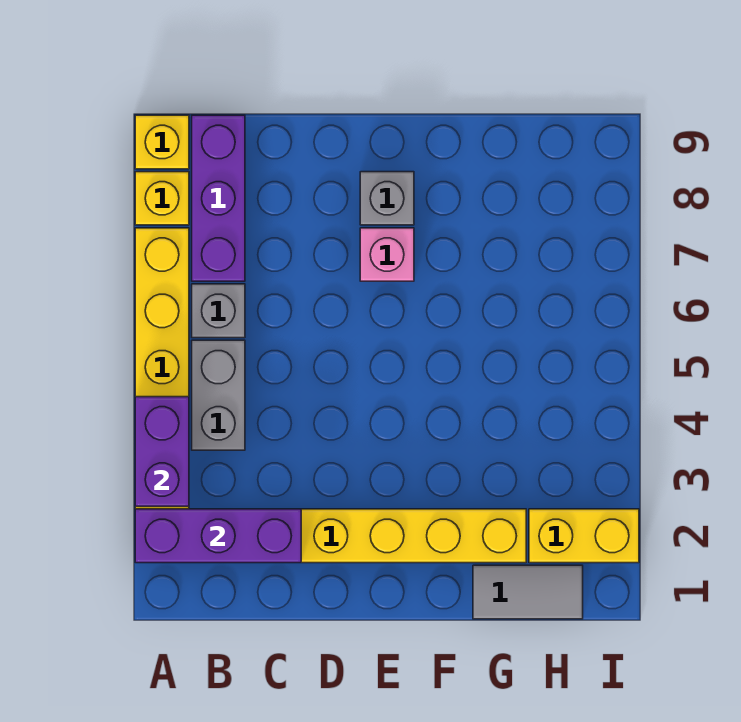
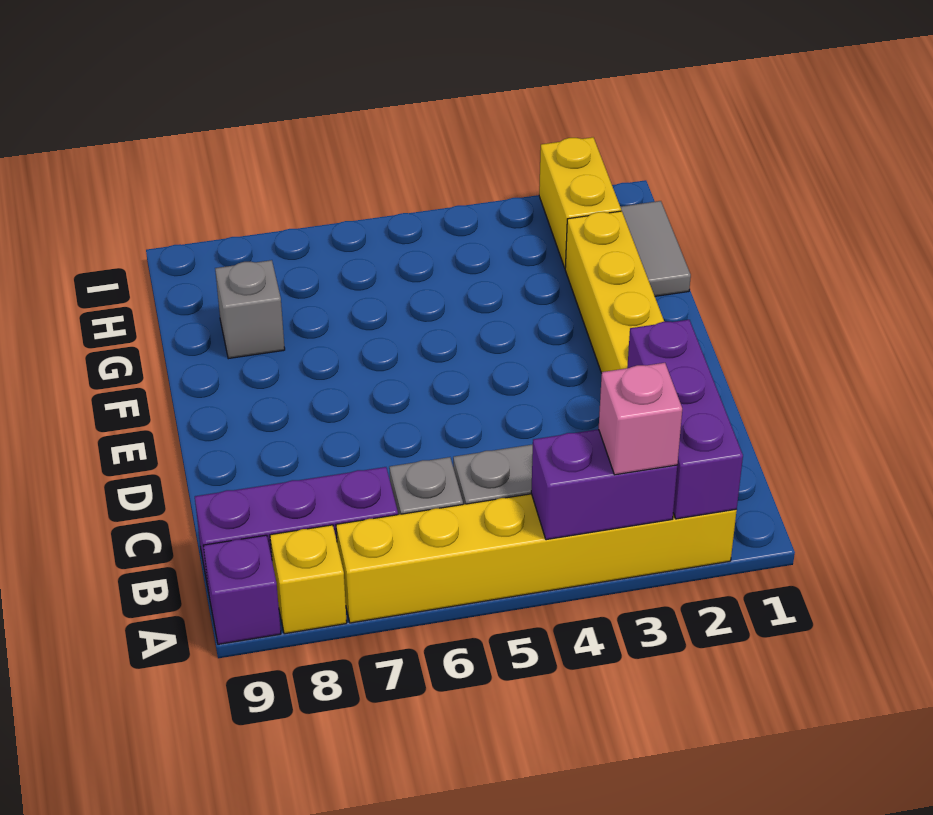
yellow brick A9 level 1 -> purple brick A9 level 1
pink brick E7 level 1 -> pink brick A3 level 3
grey brick E8 level 1 -> grey brick G8 level 1

